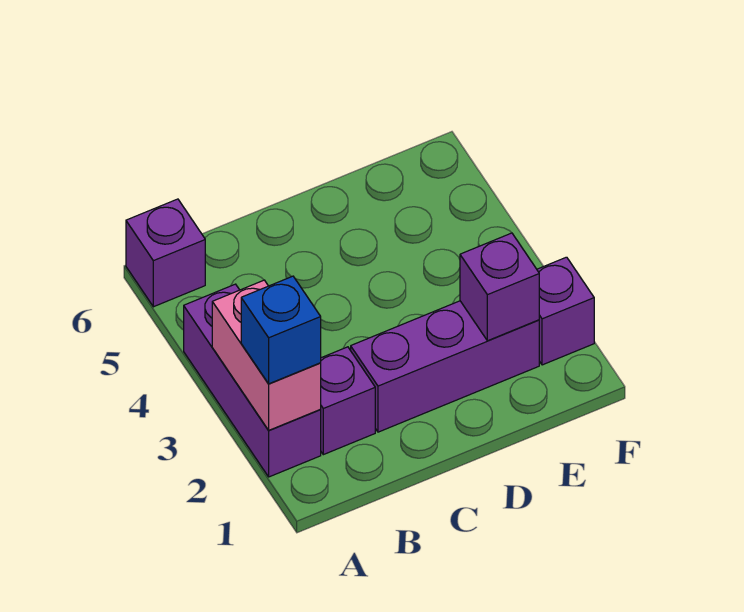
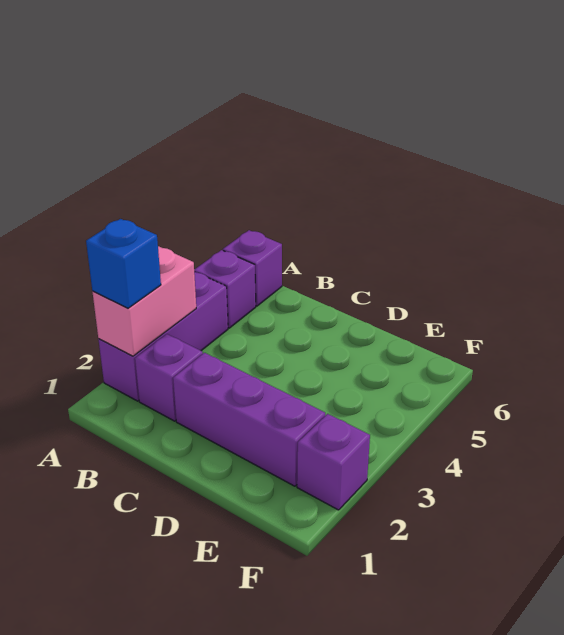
purple brick E2 level 2 -> purple brick A5 level 1

